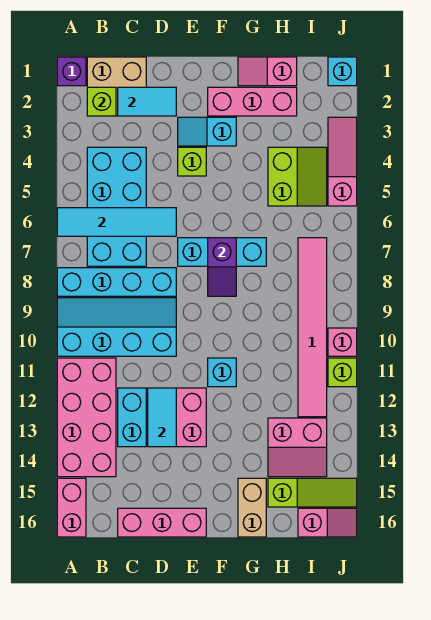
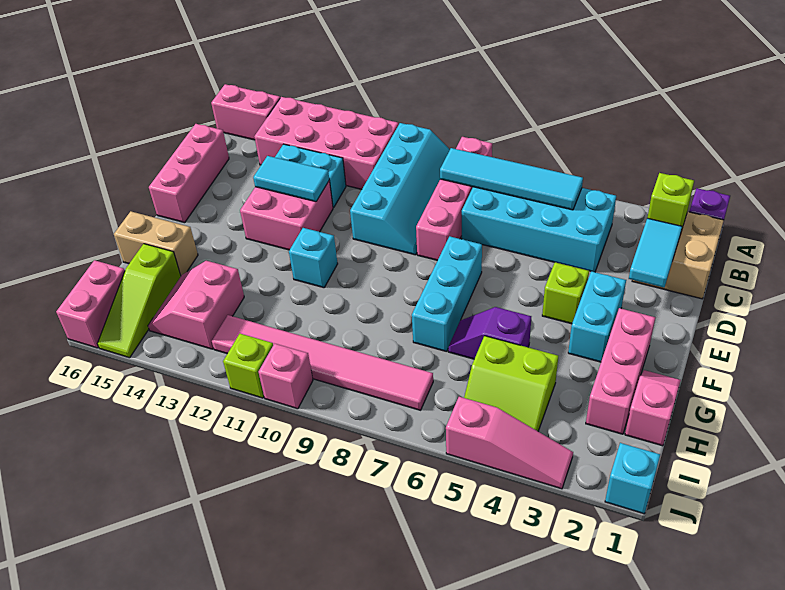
cyan tile A6:D6 level 2 -> cyan tile B5:B8 level 2
cyan brick A8:D8 level 1 -> pink brick A8:D8 level 1
cyan slope E3:F3 level 1 top F -> cyan brick E3:F3 level 1
purple slope F7:F8 level 2 top 7 -> purple slope G5:G6 level 1 top 5
pink slope I16:J16 level 1 top I -> pink brick I16:J16 level 1

